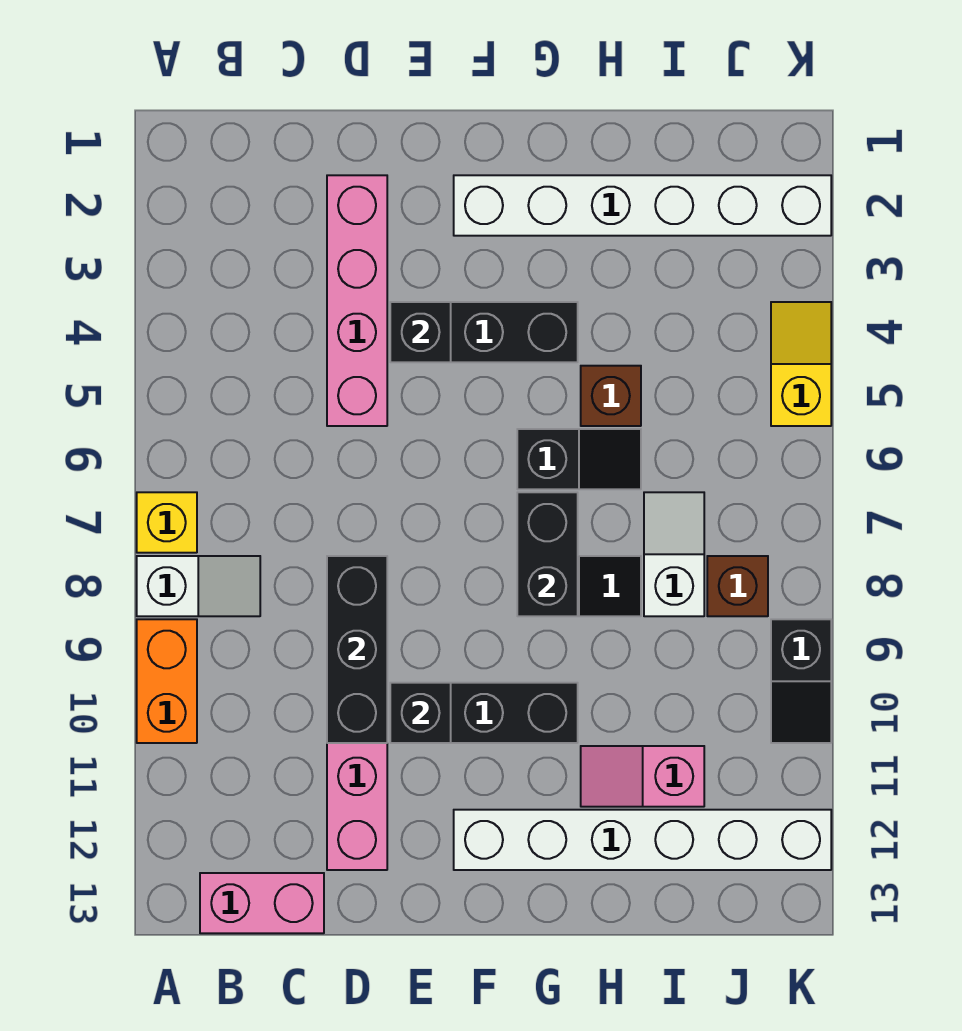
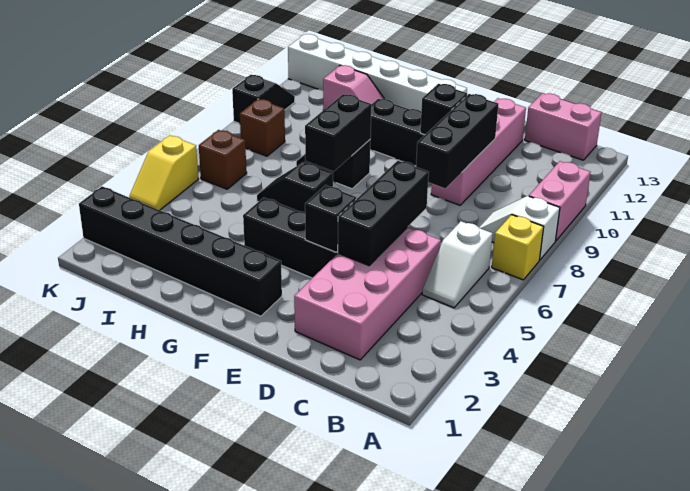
orange brick A9:A10 level 1 -> pink brick A9:A10 level 1
pink brick D2:D5 level 1 -> pink brick C2:D5 level 1
none -> black brick D4:D6 level 2
white brick F2:K2 level 1 -> black brick F2:K2 level 1
brown brick H5 level 1 -> brown brick J6 level 1
white slope I7:I8 level 1 top 8 -> white slope B5:B6 level 1 top 6

